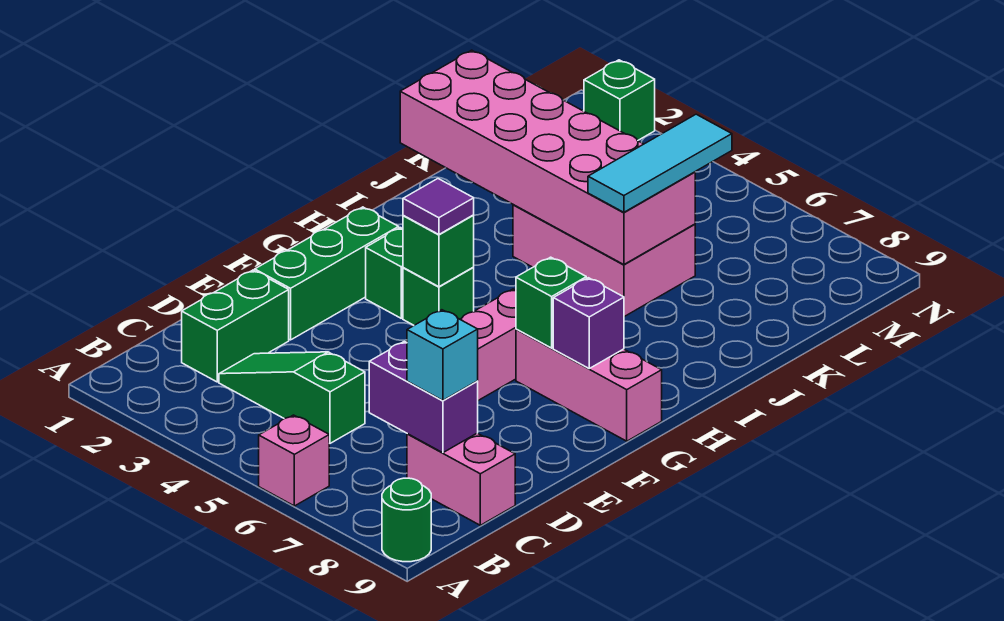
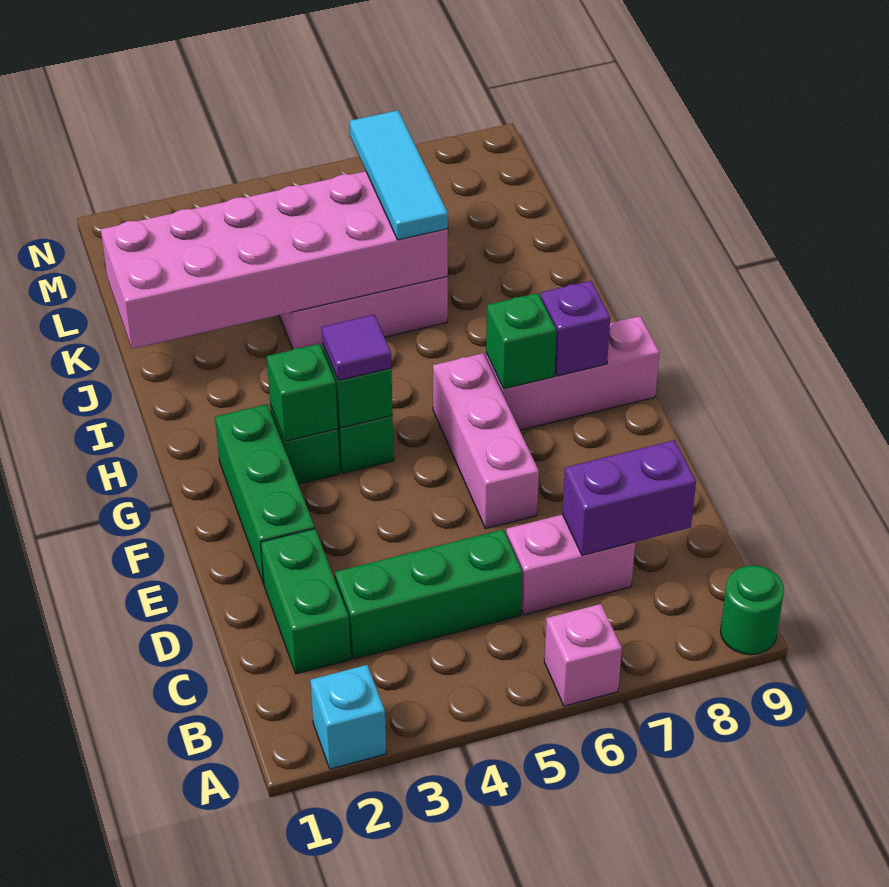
green slope C3:C5 level 1 top 5 -> green brick C3:C5 level 1
pink brick C8:C9 level 1 -> pink brick C6:C7 level 1
cyan brick C8 level 3 -> cyan brick A2 level 1
green brick N2 level 1 -> green brick G3 level 2

